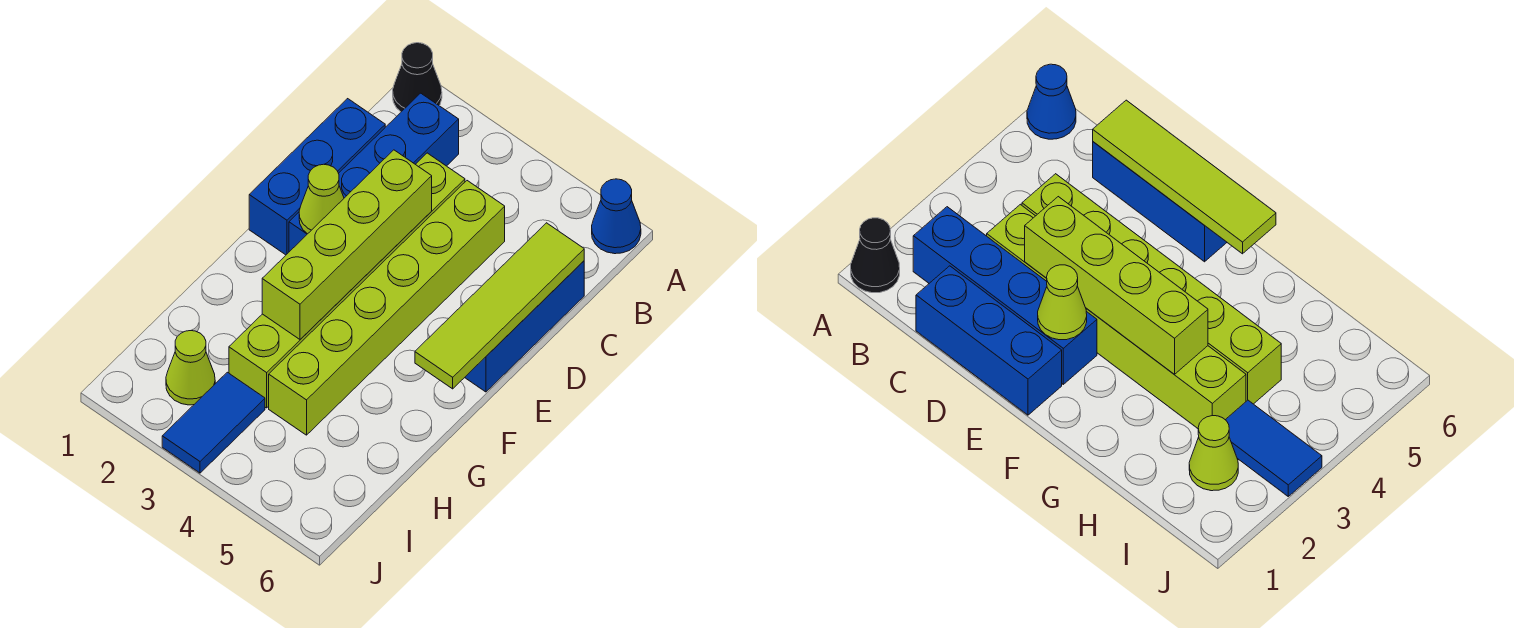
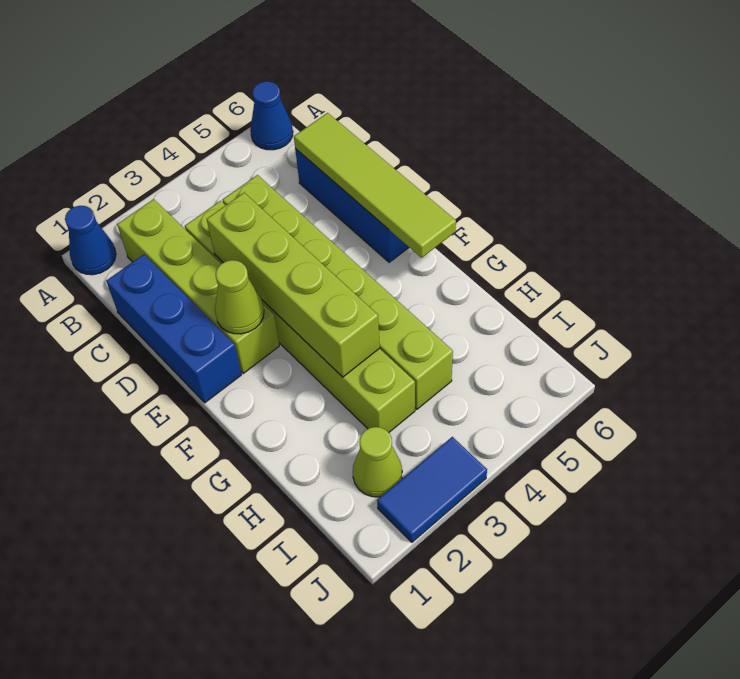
black cone A1 level 1 -> blue cone A1 level 1
blue brick B2:E2 level 1 -> lime brick B2:E2 level 1
blue tile I3:J3 level 1 -> blue tile J2:J3 level 1

